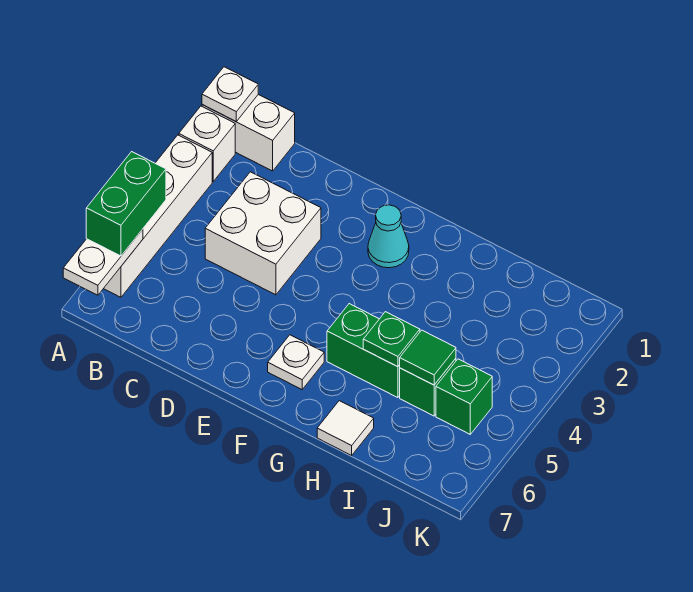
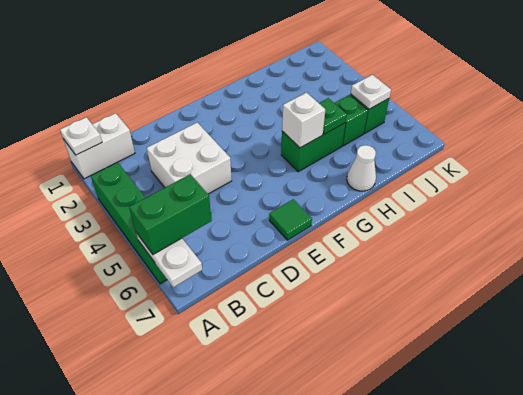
white brick A2 level 1 -> white brick G5 level 2
white brick A3:A6 level 1 -> green brick A3:A6 level 1
green brick A5:A6 level 3 -> green brick A6:B6 level 3
cyan cone F2 level 1 -> none
white plate F6 level 1 -> white plate J5 level 2
white tile H7 level 1 -> white cone H7 level 1
green tile I5 level 2 -> green tile E7 level 1

